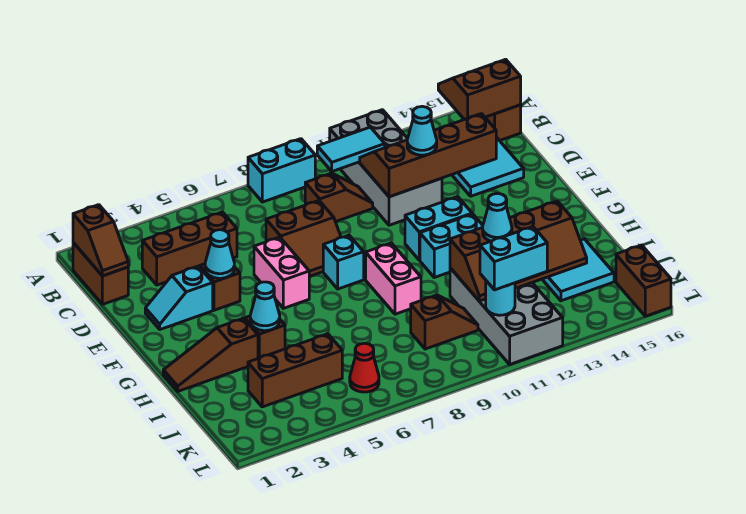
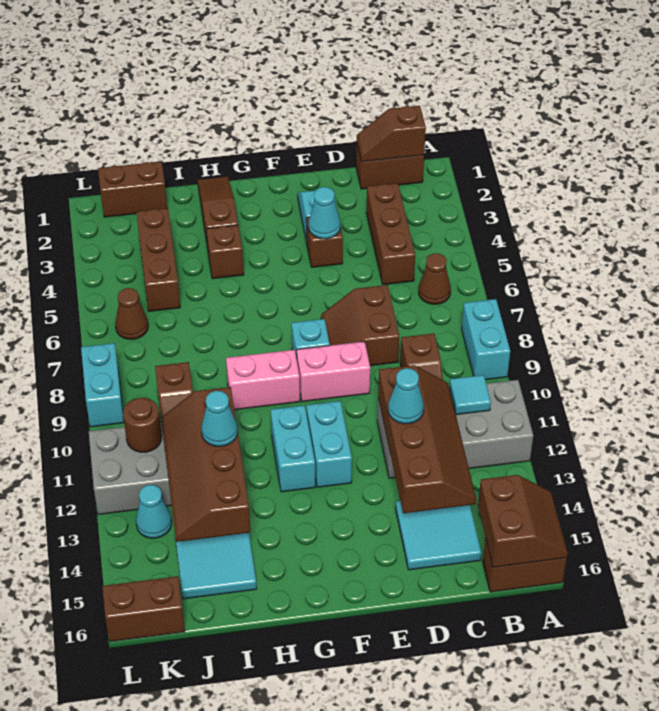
none -> brown cone B6 level 1
cyan tile B10:B11 level 2 -> cyan tile B11 level 2
pink brick E6:F6 level 1 -> pink brick E9:F9 level 1
cyan cone H4 level 2 -> cyan cone K13 level 1
none -> brown brick J1:K1 level 1
red cone K6 level 1 -> brown cone K6 level 1
cyan round brick K11 level 2 -> brown round brick K11 level 2
cyan brick K11:K12 level 3 -> cyan brick L8:L9 level 1

